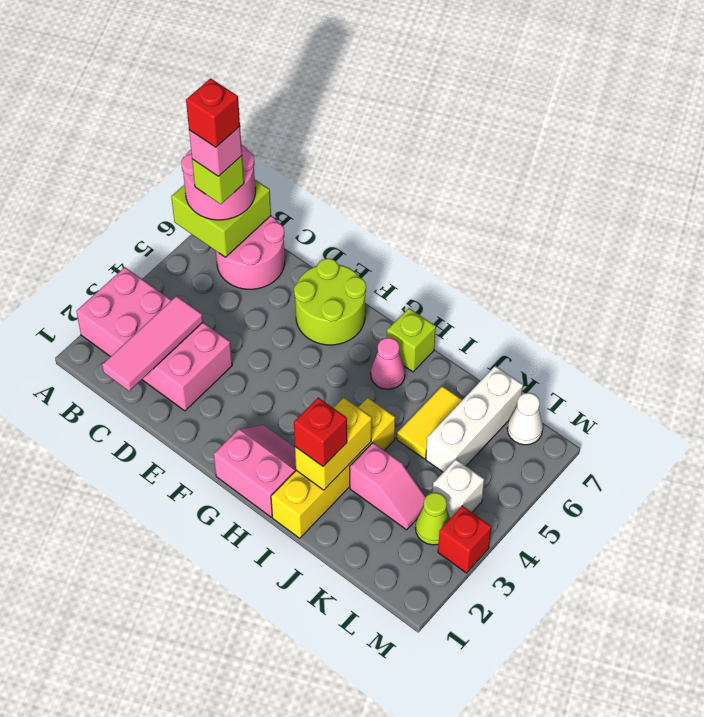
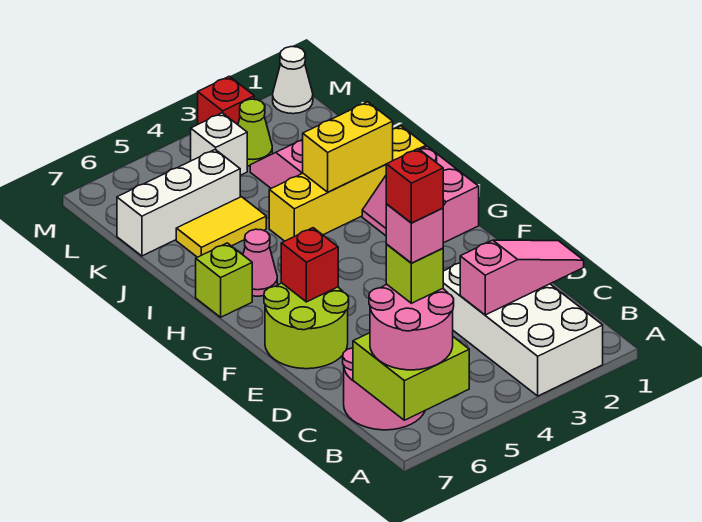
pink brick A2:D3 level 1 -> white brick A2:D3 level 1
pink tile C1:C3 level 2 -> pink slope C1:C3 level 2 top 3
red brick I2 level 3 -> red brick F6 level 2
white cone L7 level 1 -> white cone M1 level 1

